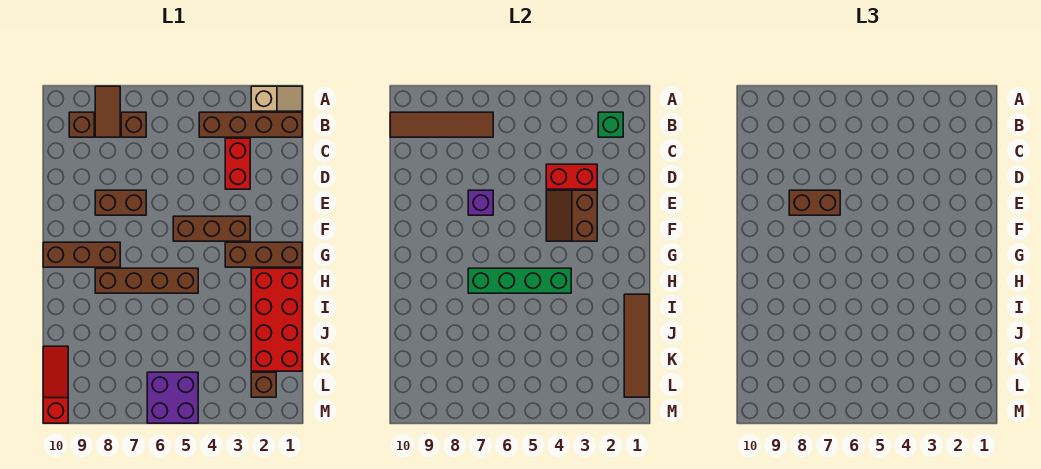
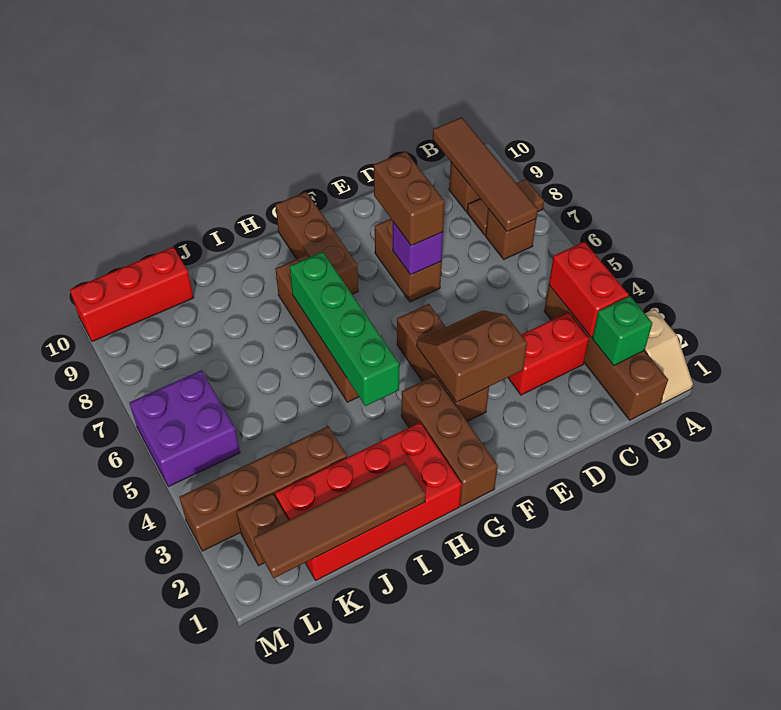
red brick D3:D4 level 2 -> red brick B3:B4 level 2
none -> brown brick J3:M3 level 1
red slope K10:M10 level 1 top M -> red brick K10:M10 level 1

